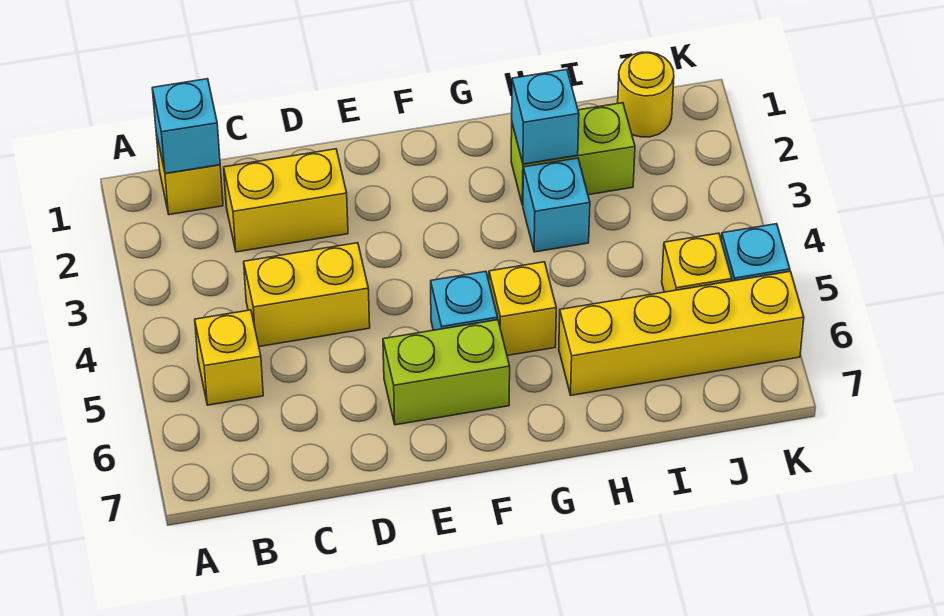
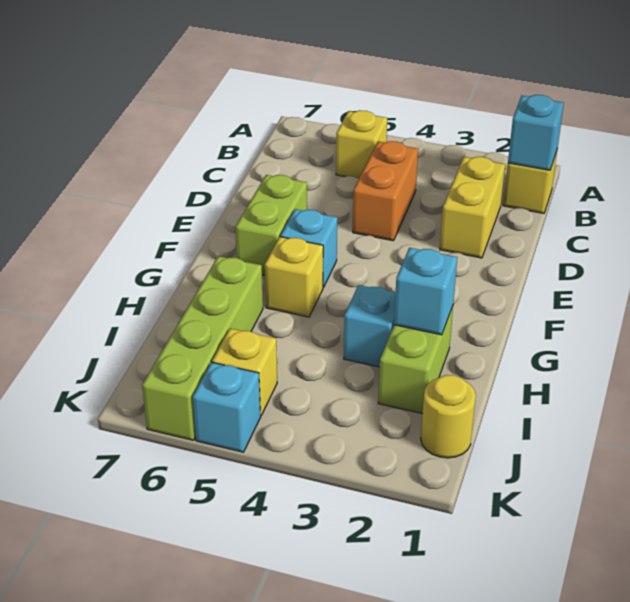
yellow brick C4:D4 level 1 -> orange brick C4:D4 level 1
yellow brick H6:K6 level 1 -> lime brick H6:K6 level 1

